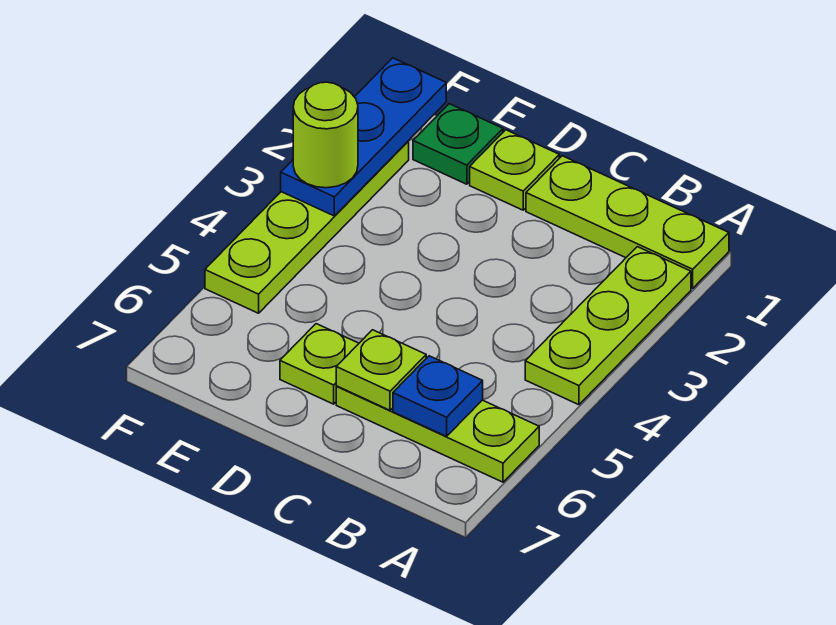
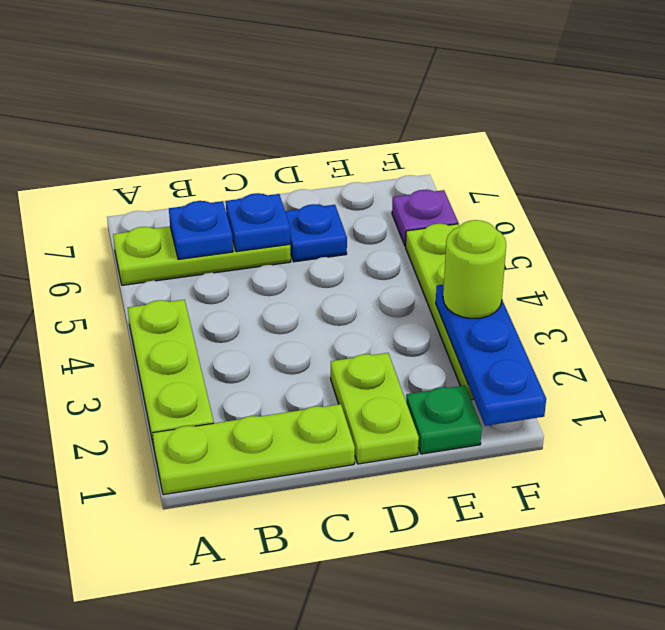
lime plate C6 level 2 -> blue plate C6 level 2
lime plate D1 level 1 -> lime plate D1:D2 level 1
lime plate D6 level 1 -> blue plate D6 level 1
none -> purple plate F6 level 1

